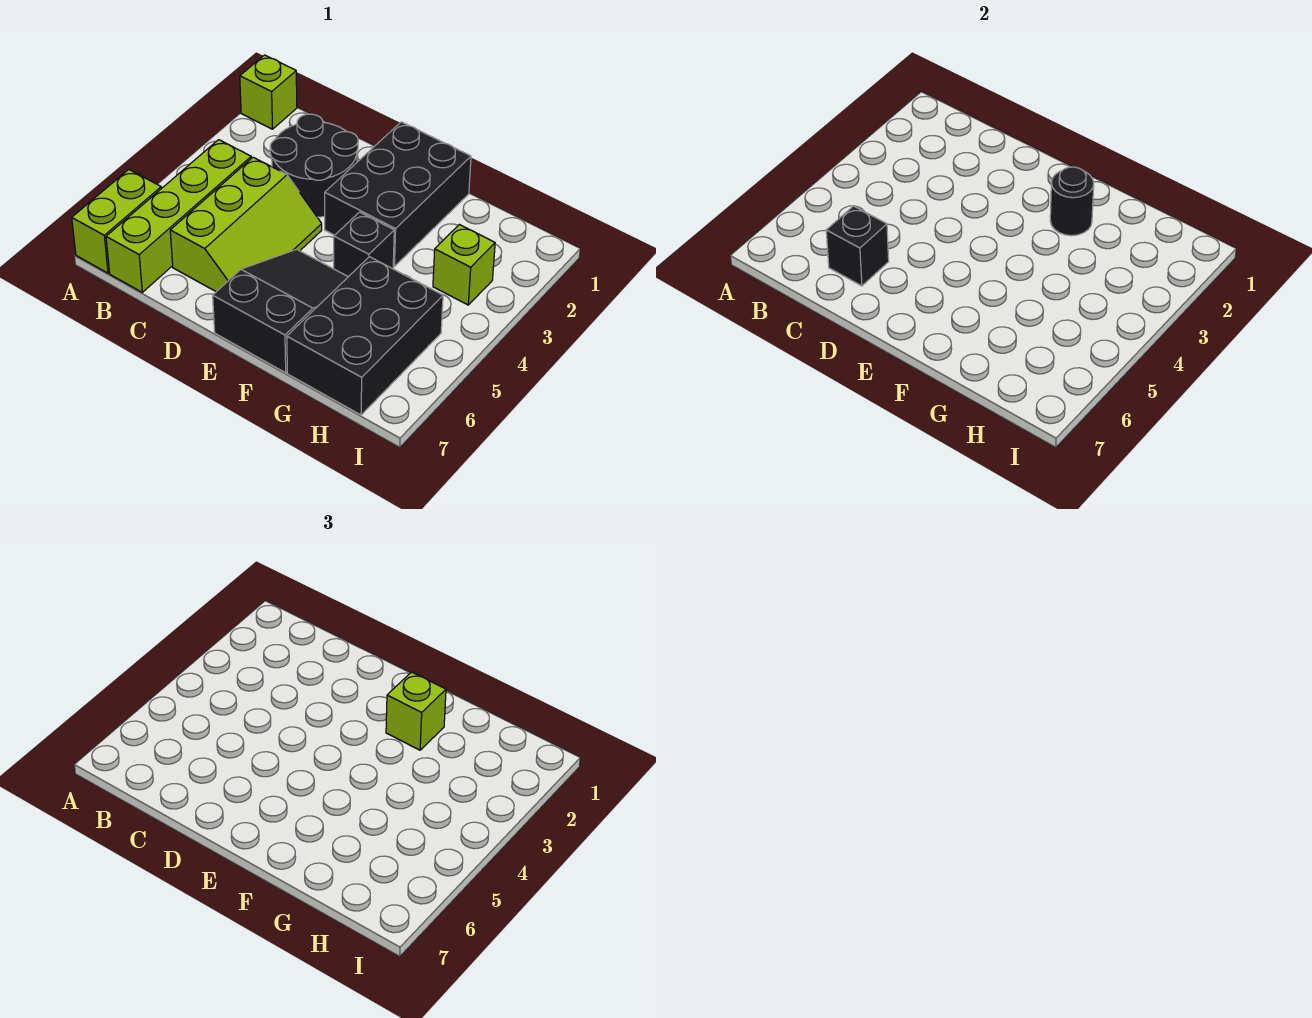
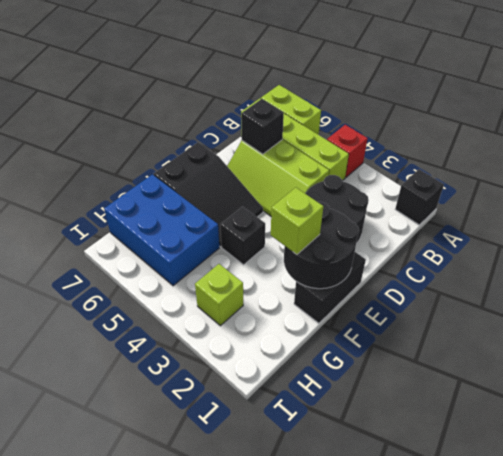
lime brick A1 level 1 -> black brick A1 level 1
none -> red brick A4 level 1
black brick E1:F3 level 1 -> black brick E1:F1 level 1
black round brick F2 level 2 -> black round brick E1:F2 level 2
black brick G5:H7 level 1 -> blue brick G5:H7 level 1

